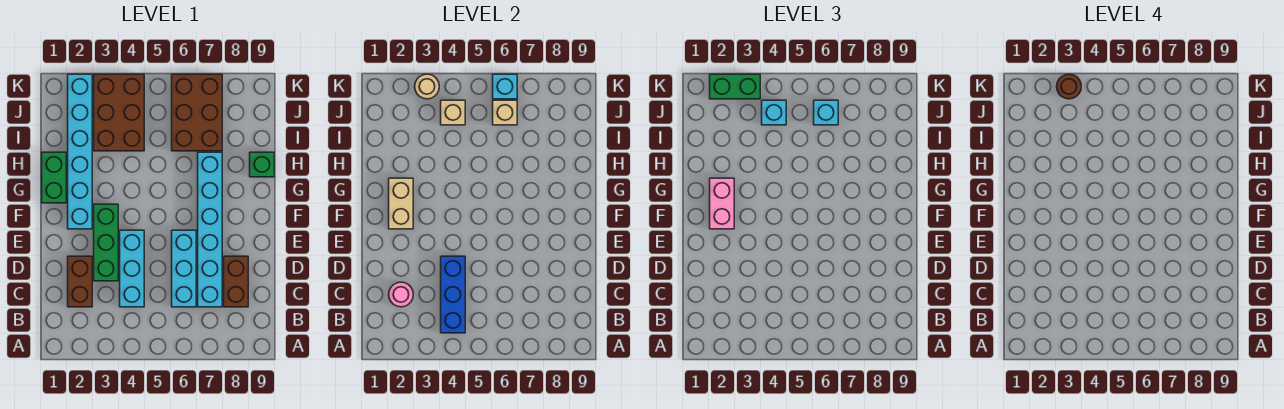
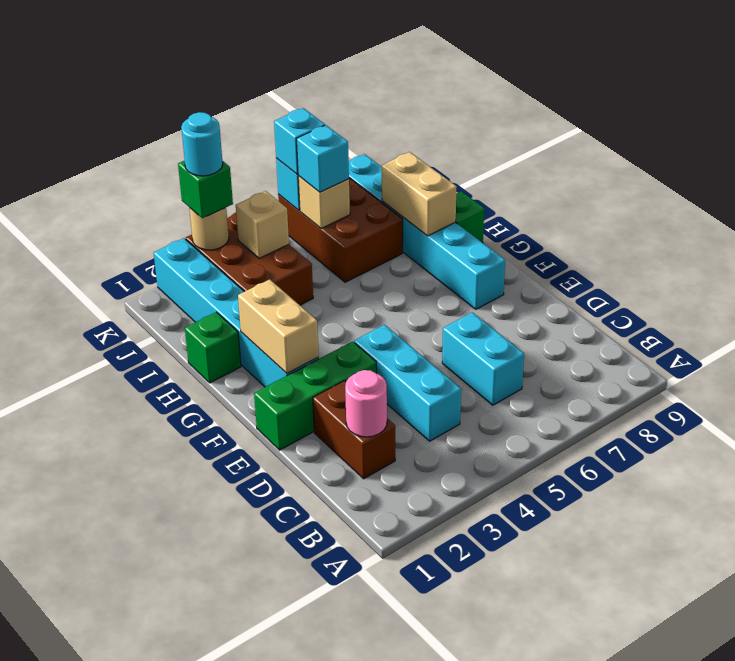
blue brick B4:D4 level 2 -> none
cyan brick C6:E6 level 1 -> cyan brick C6:D6 level 1
cyan brick C7:H7 level 1 -> cyan brick F8:K8 level 1
brown brick C8:D8 level 1 -> none
green brick D3:F3 level 1 -> green brick E1:E3 level 1
pink brick F2:G2 level 3 -> none
green brick G1:H1 level 1 -> green brick H1 level 1
none -> tan brick H8:I8 level 2
cyan brick J4 level 3 -> cyan brick K6 level 3
green brick K2:K3 level 3 -> green brick K3 level 3
brown round brick K3 level 4 -> cyan round brick K3 level 4

